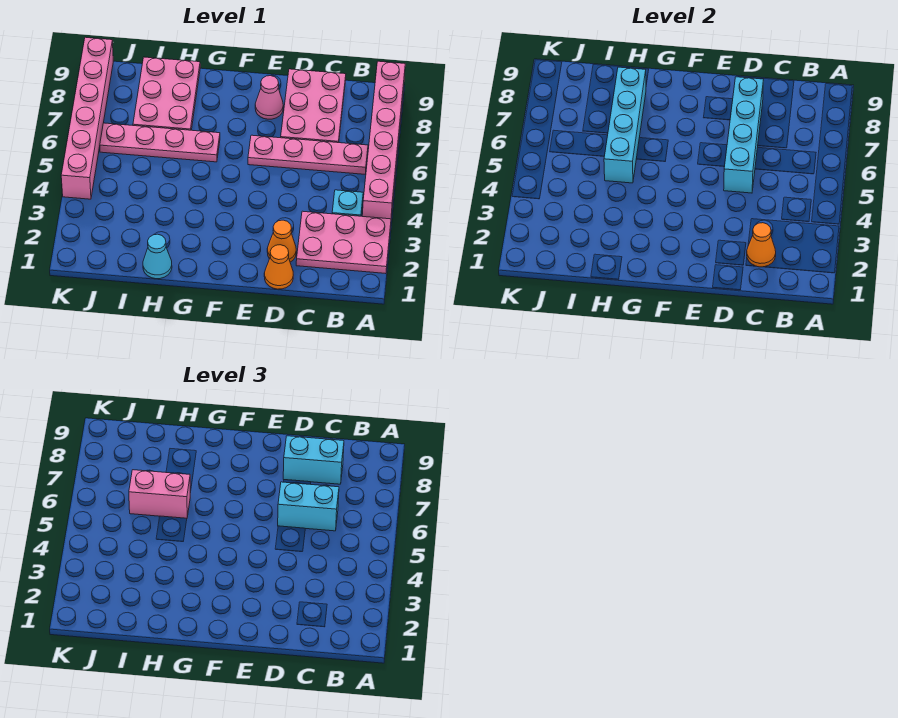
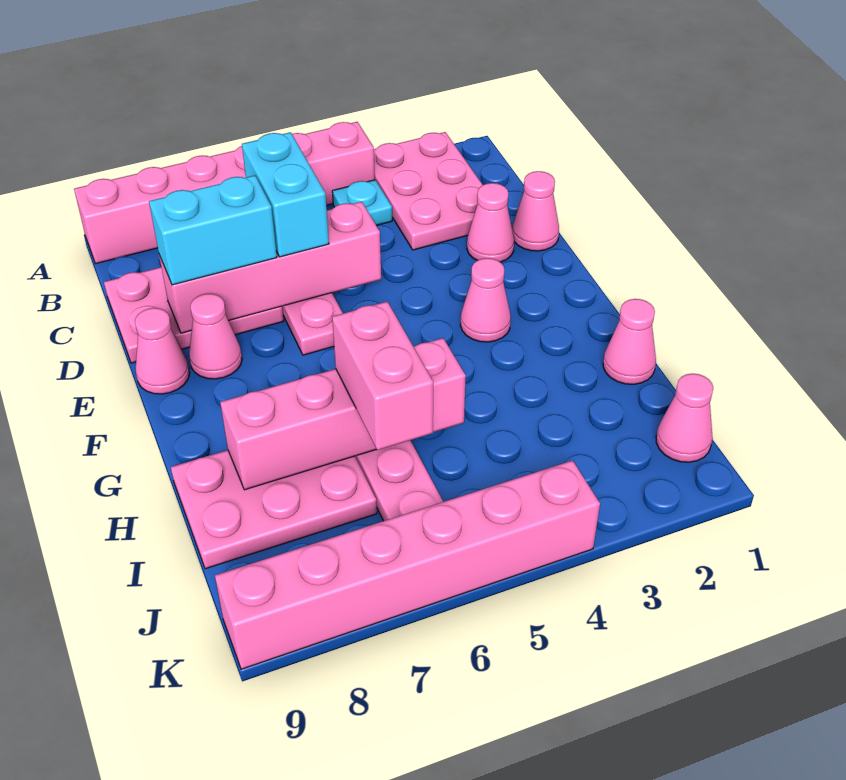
orange cone C2 level 2 -> none
cyan brick C8:D8 level 3 -> cyan brick D7:D8 level 3
orange cone D1 level 1 -> pink cone D1 level 1
orange cone D2 level 1 -> pink cone D2 level 1
cyan brick D5:D8 level 2 -> pink brick D5:D8 level 2
none -> pink cone E9 level 1
none -> pink cone F3 level 1
cyan cone H1 level 1 -> pink cone H1 level 1
cyan brick H5:H8 level 2 -> pink brick H5:H8 level 2
none -> pink cone J1 level 1

